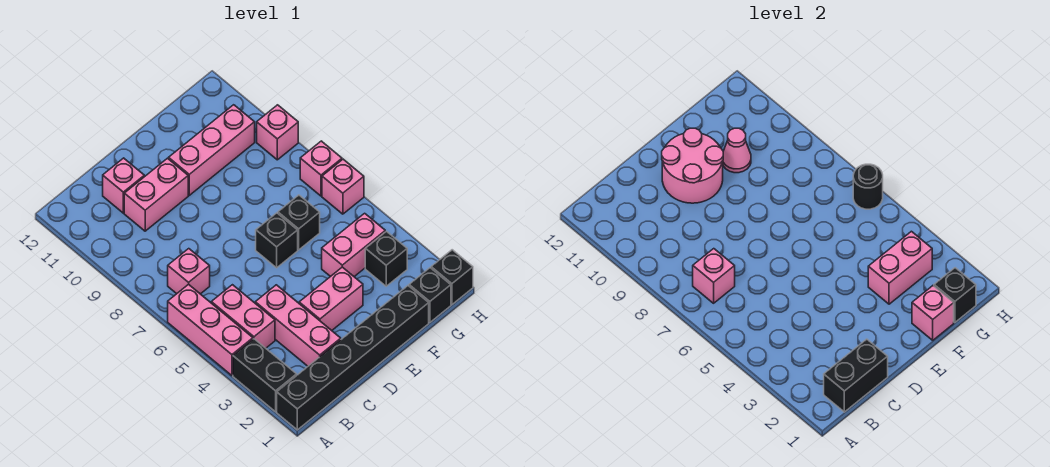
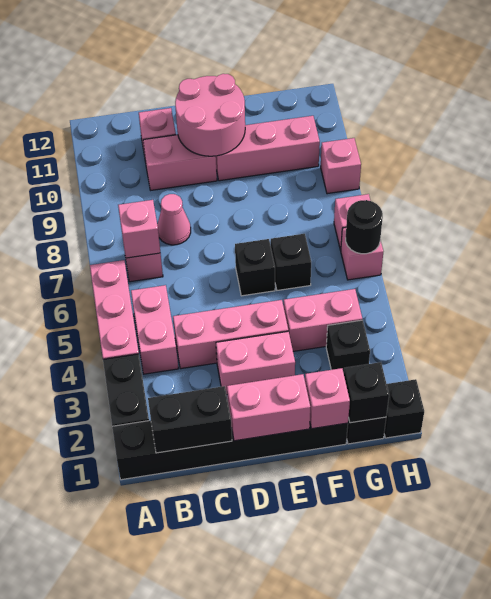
pink brick C2:C4 level 1 -> pink brick C4:E4 level 1
pink brick F3:G3 level 2 -> pink brick D1:E1 level 2
pink cone F10 level 2 -> pink cone C8 level 1

